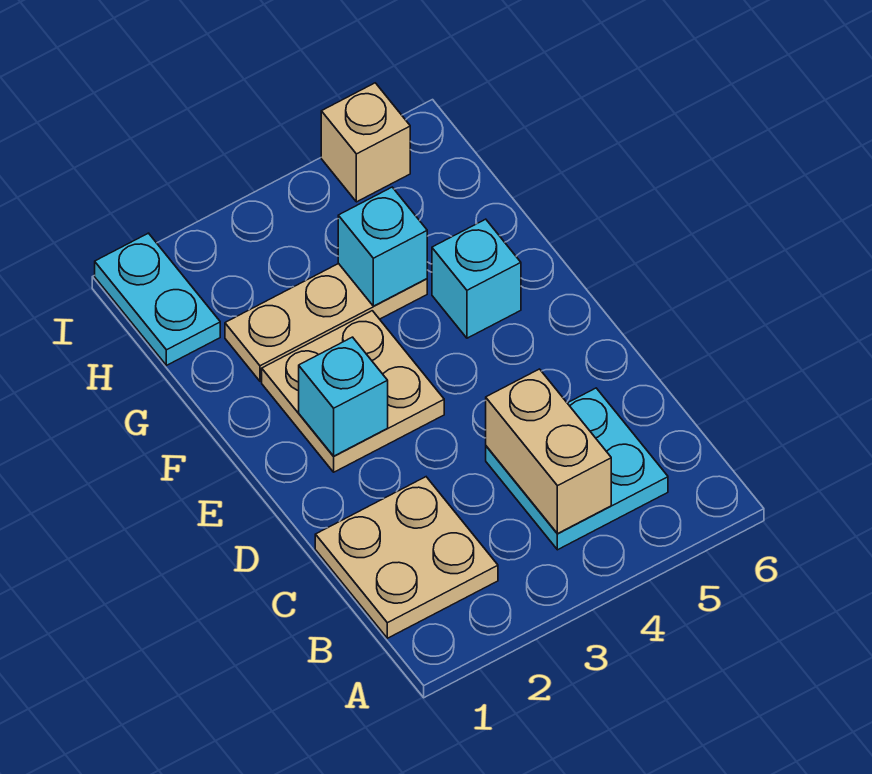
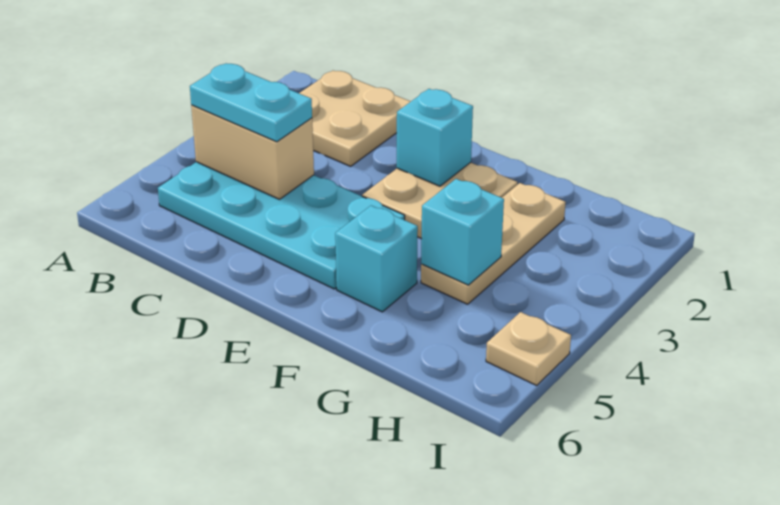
cyan plate B4:C5 level 1 -> cyan plate B4:E5 level 1
cyan plate H1:I1 level 1 -> cyan plate B4:C4 level 3
tan brick I5 level 1 -> tan plate I5 level 1

